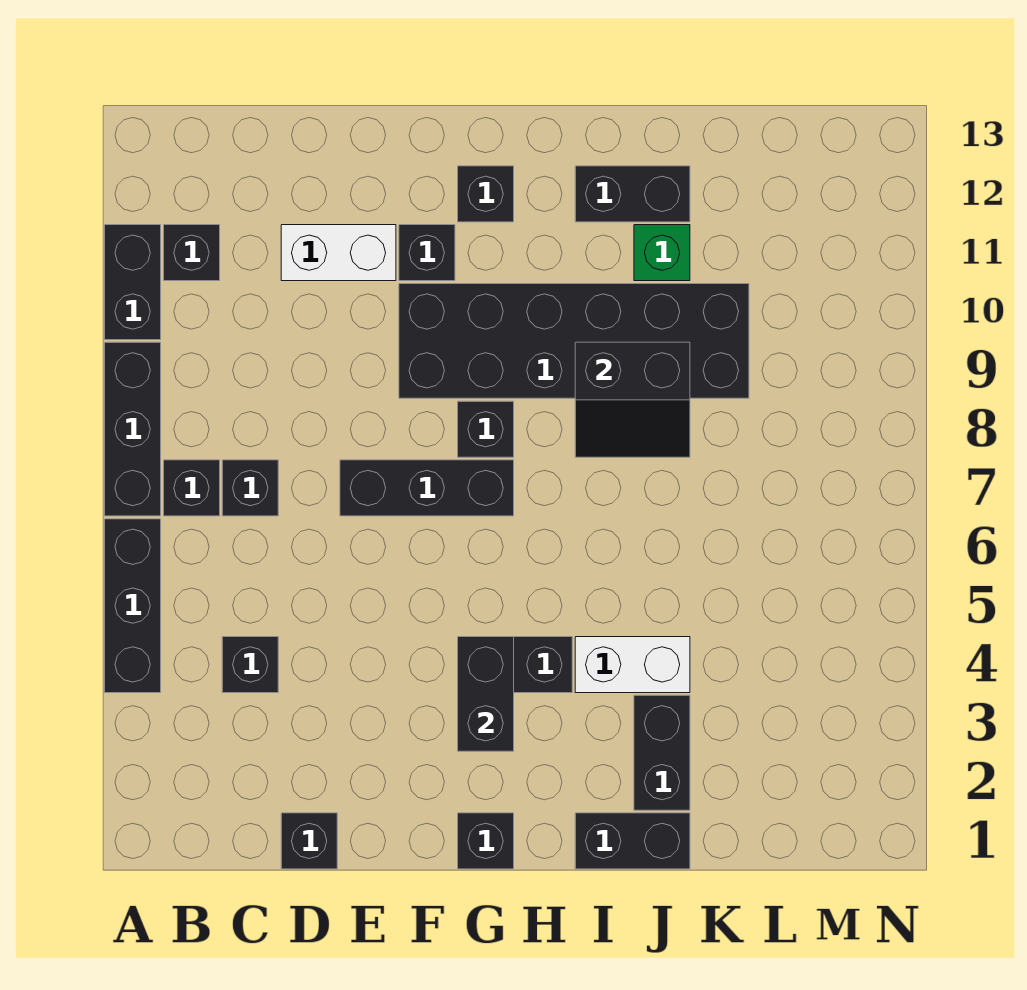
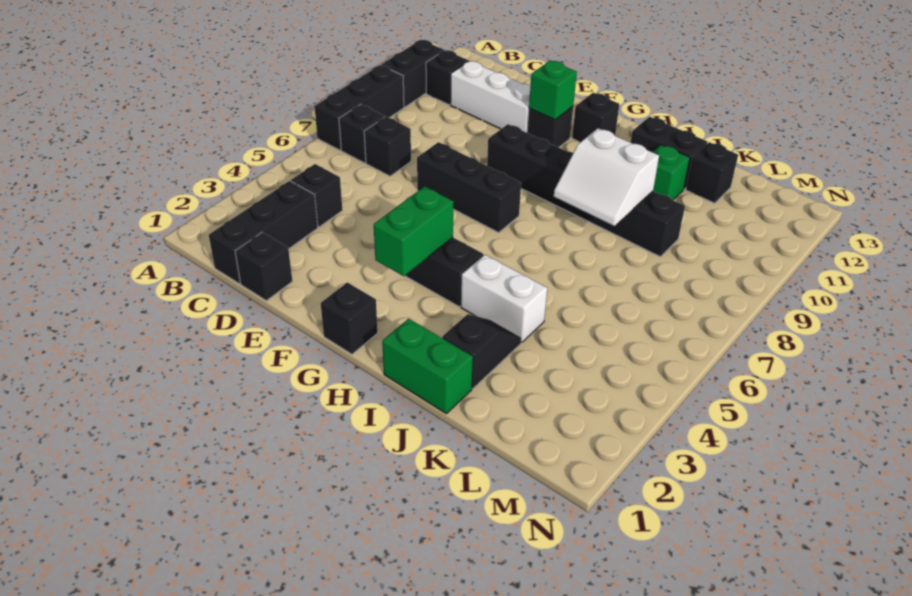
black brick A4:A6 level 1 -> black brick C1:C3 level 1
white brick D11:E11 level 1 -> white brick C11:E11 level 1
black brick F9:K10 level 1 -> black brick F9:K9 level 1
none -> green brick F11 level 2
black brick G3:G4 level 2 -> green brick G3:G4 level 2
black brick G8 level 1 -> black brick K12 level 1
black brick I1:J1 level 1 -> green brick I1:J1 level 1
black slope I8:J9 level 2 top 9 -> white slope I8:J9 level 2 top 9
black brick J2:J3 level 1 -> black slope J2:J3 level 1 top 2

